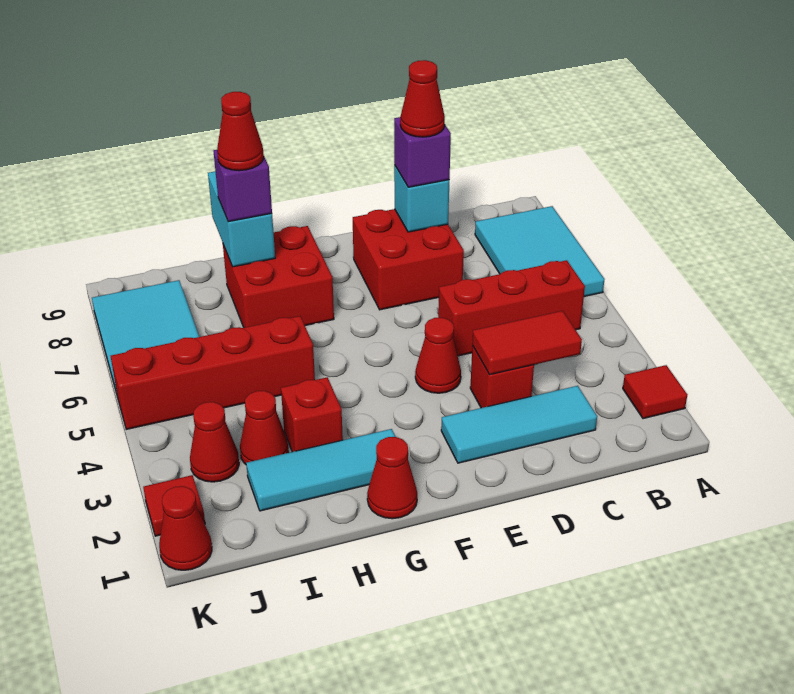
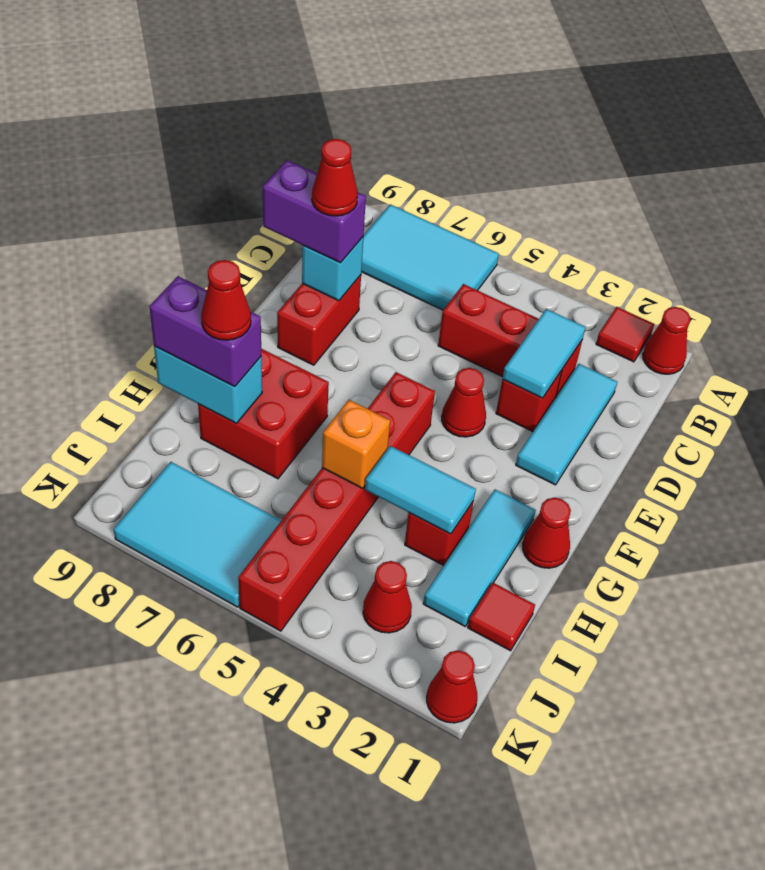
red brick B5:D5 level 1 -> red brick C3:C5 level 1
red tile C3:D3 level 2 -> cyan tile C3:D3 level 2
red brick D7:E8 level 1 -> red brick D8:E8 level 1
purple brick D8 level 3 -> purple brick D8:D9 level 3
none -> cyan tile H3:H4 level 2
red brick H5:K5 level 1 -> red brick F5:K5 level 1
none -> orange brick H5 level 2
purple brick H8 level 3 -> purple brick H8:H9 level 3
red cone I3 level 1 -> red cone A1 level 1
red tile K2 level 1 -> red tile I1 level 1

